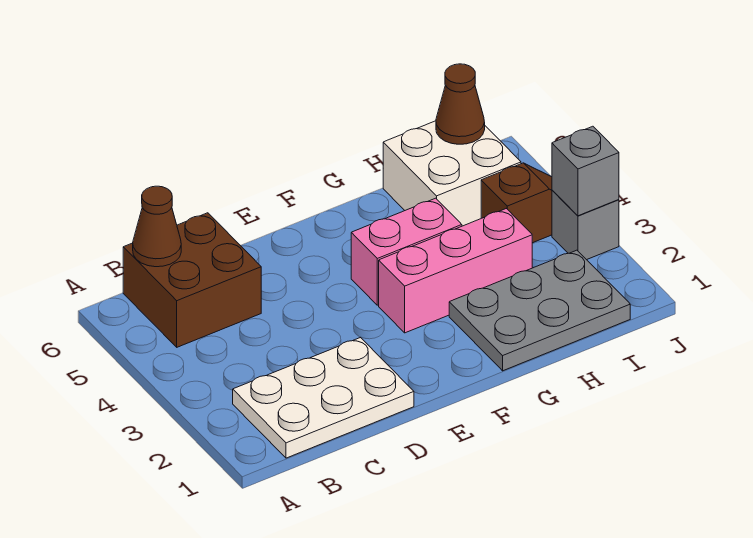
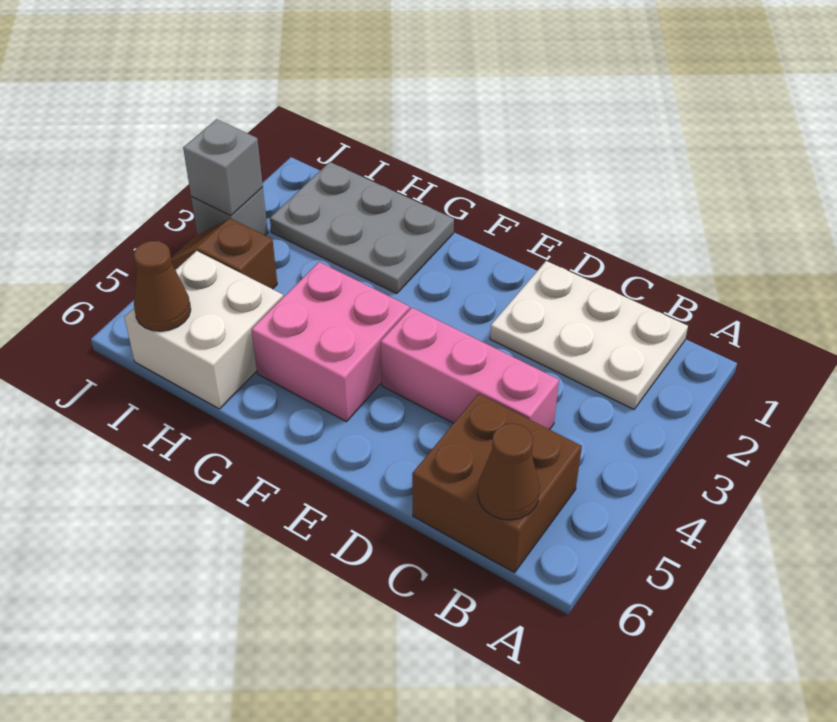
pink brick F3:H3 level 1 -> pink brick C4:E4 level 1
pink brick F4:G4 level 1 -> pink brick F4:G5 level 1

